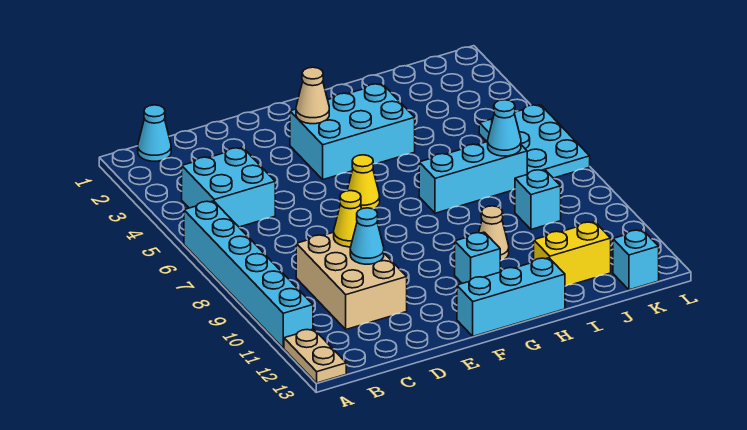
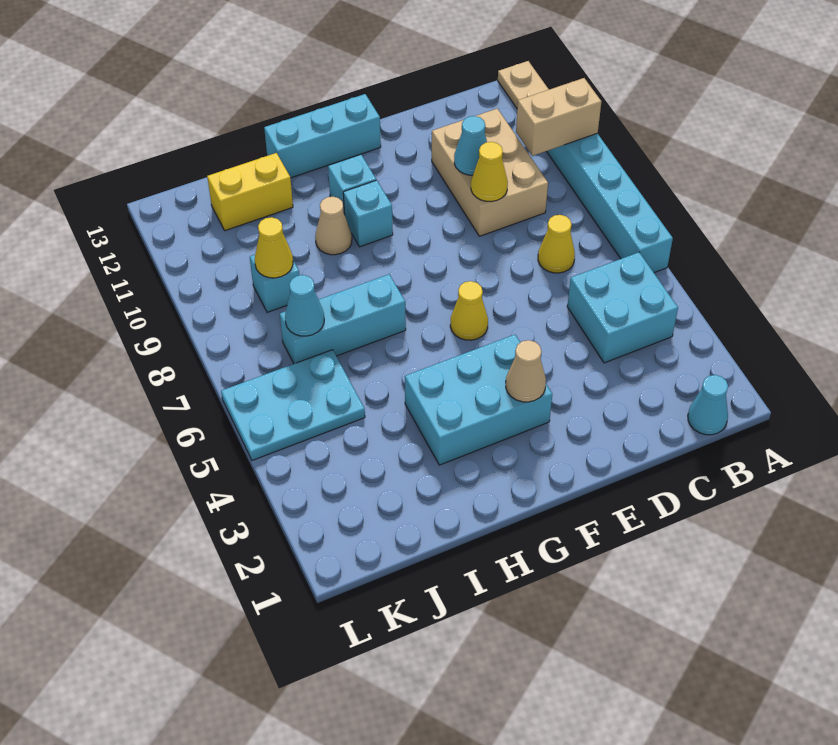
none -> tan brick A10:B10 level 2
none -> yellow cone C7 level 1
none -> yellow cone J9 level 2
cyan plate K5:L7 level 1 -> cyan plate J5:L6 level 1
cyan brick K13 level 1 -> cyan brick G10 level 1

